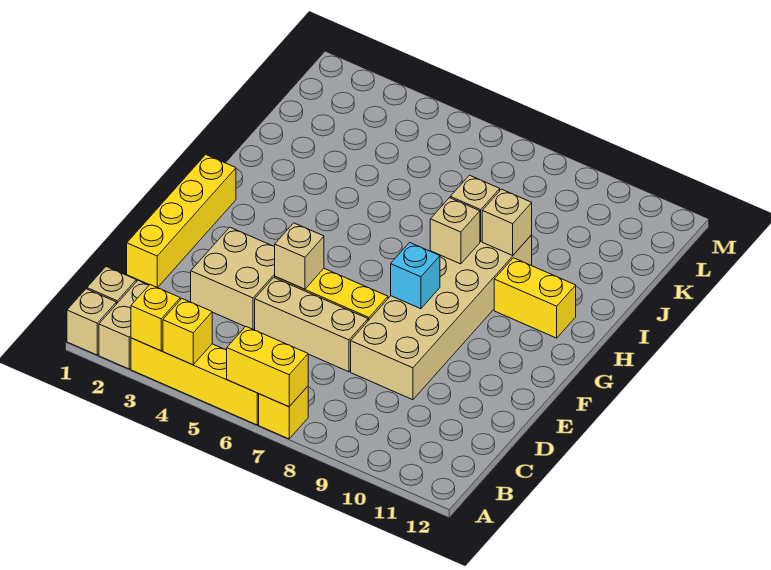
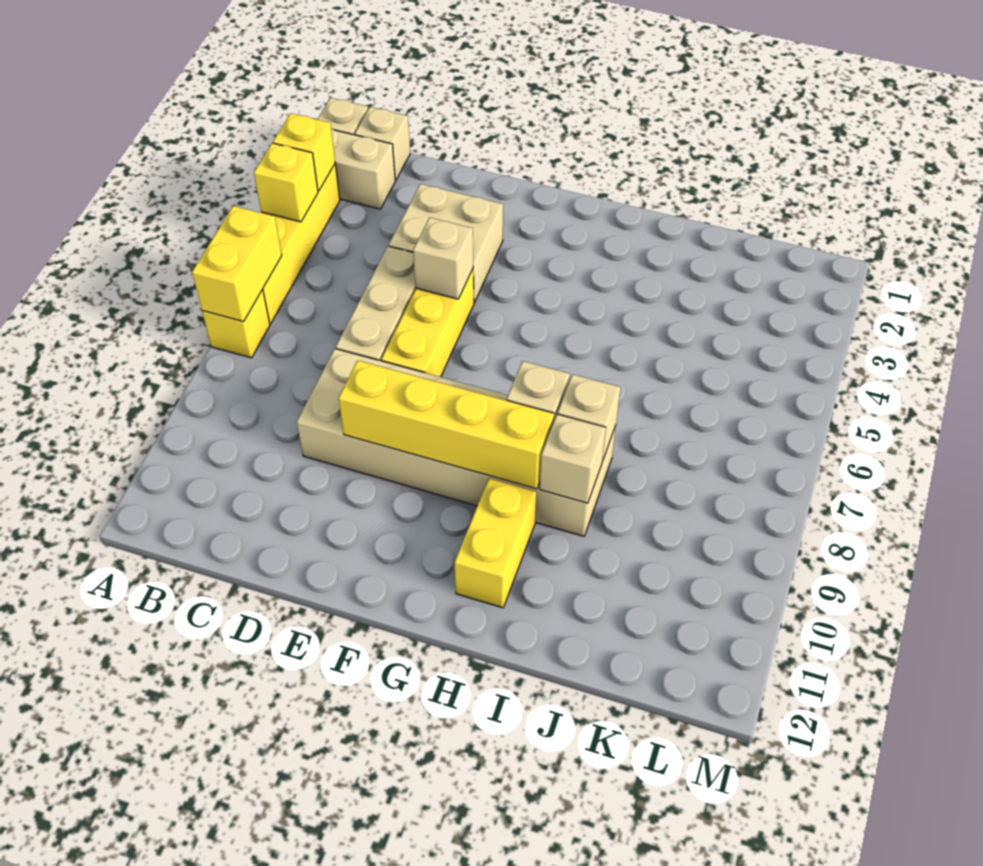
yellow brick D1:G1 level 1 -> yellow brick E9:H9 level 2
cyan brick F8 level 2 -> none

